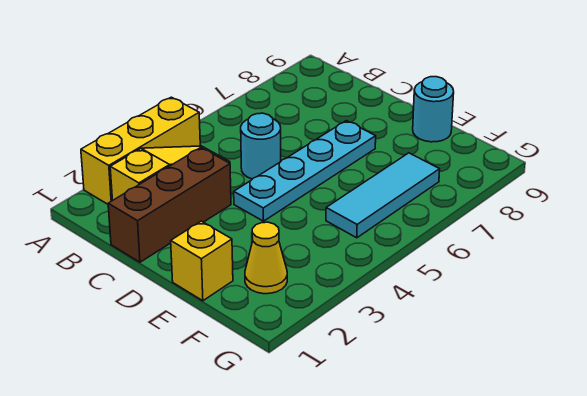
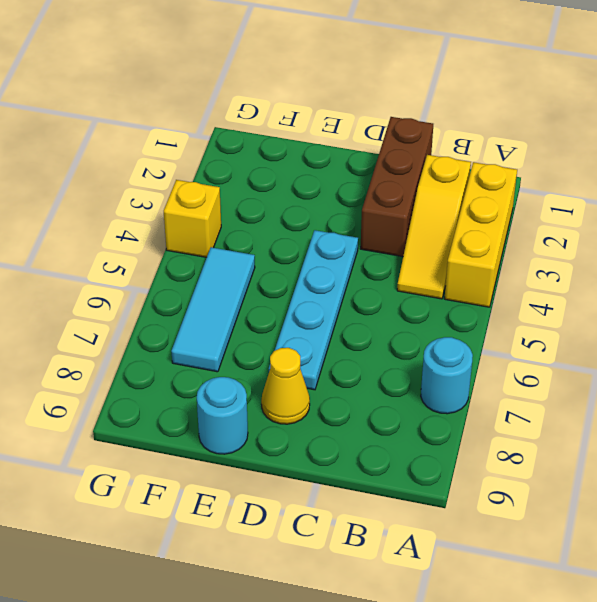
cyan round brick C5 level 1 -> cyan round brick A7 level 1
yellow brick E1 level 1 -> yellow brick G4 level 1
yellow cone F2 level 1 -> yellow cone D8 level 1

